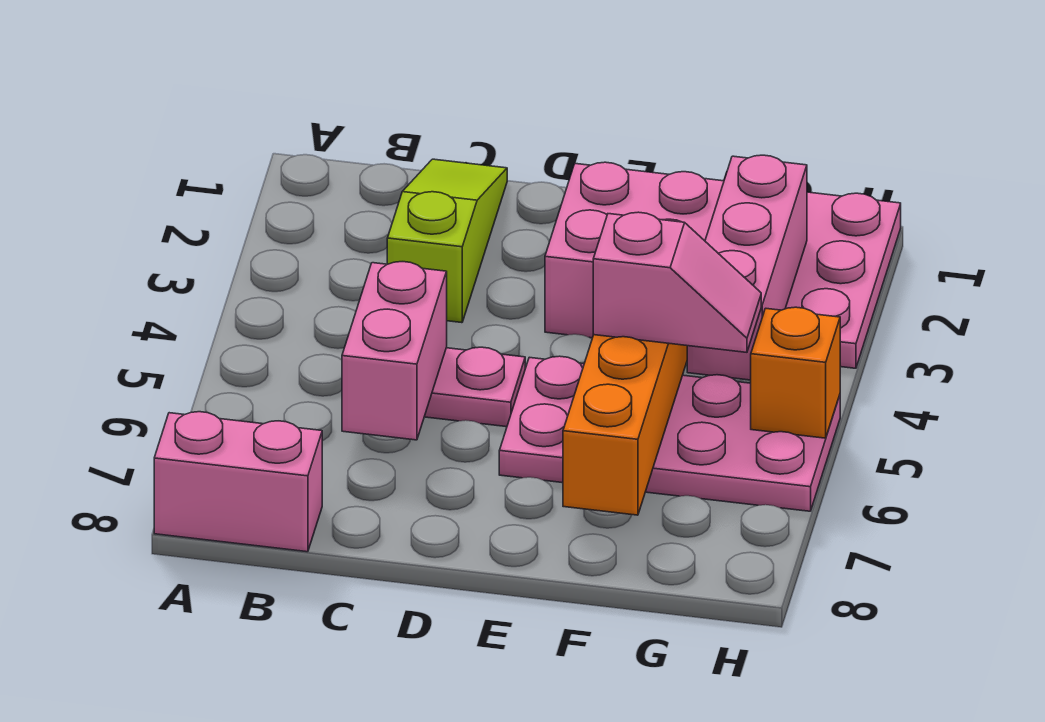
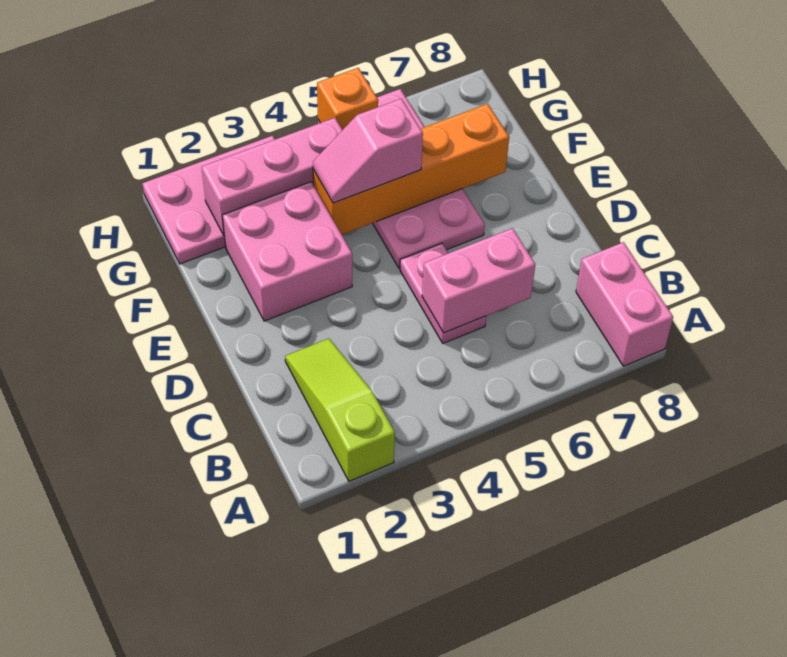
lime slope C1:C3 level 1 top 3 -> lime slope A2:C2 level 1 top A
pink slope F5:G5 level 3 top F -> pink slope F4:F5 level 3 top 5

